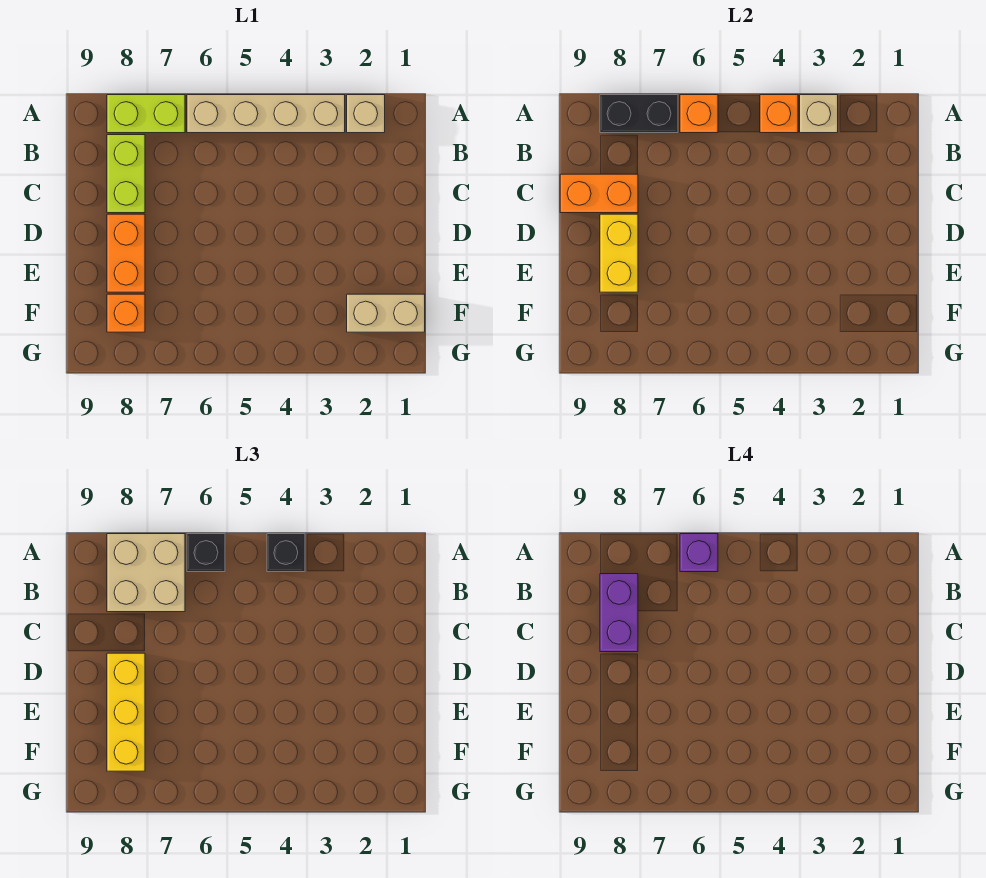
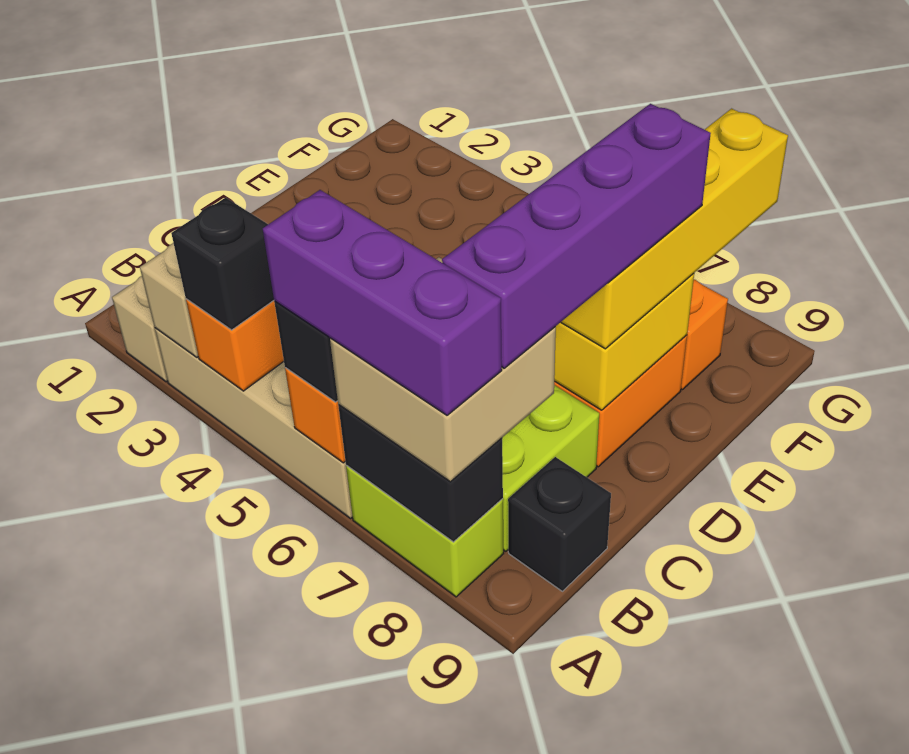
purple brick A6 level 4 -> purple brick A6:A8 level 4
purple brick B8:C8 level 4 -> purple brick B8:E8 level 4
none -> black brick B9 level 1
orange brick C8:C9 level 2 -> none
yellow brick D8:F8 level 3 -> yellow brick D8:G8 level 3
tan brick F1:F2 level 1 -> none

